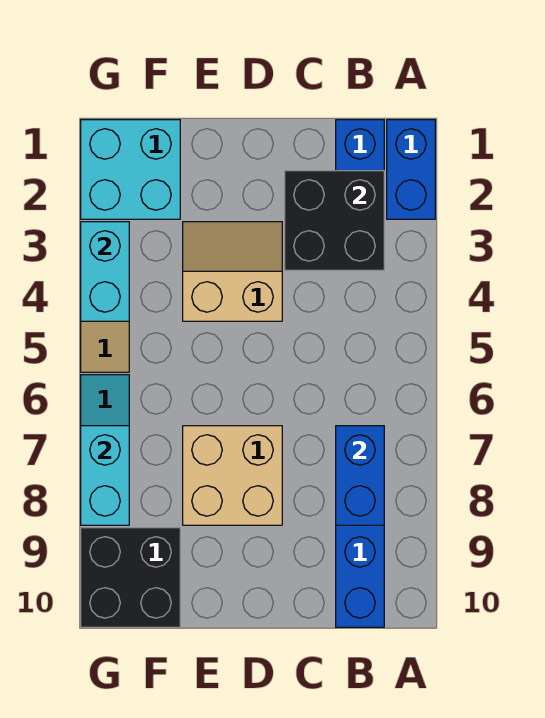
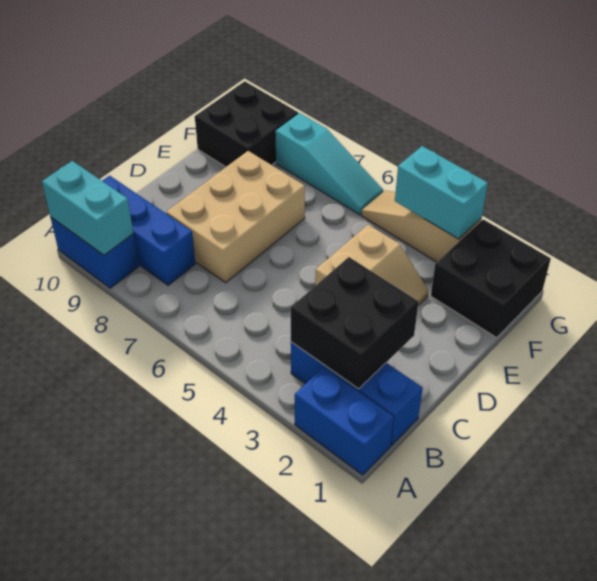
blue brick B7:B8 level 2 -> blue brick A9:A10 level 1
tan brick D7:E8 level 1 -> tan brick C7:E8 level 1
cyan brick F1:G2 level 1 -> black brick F1:G2 level 1
cyan brick G7:G8 level 2 -> cyan brick A9:A10 level 2

